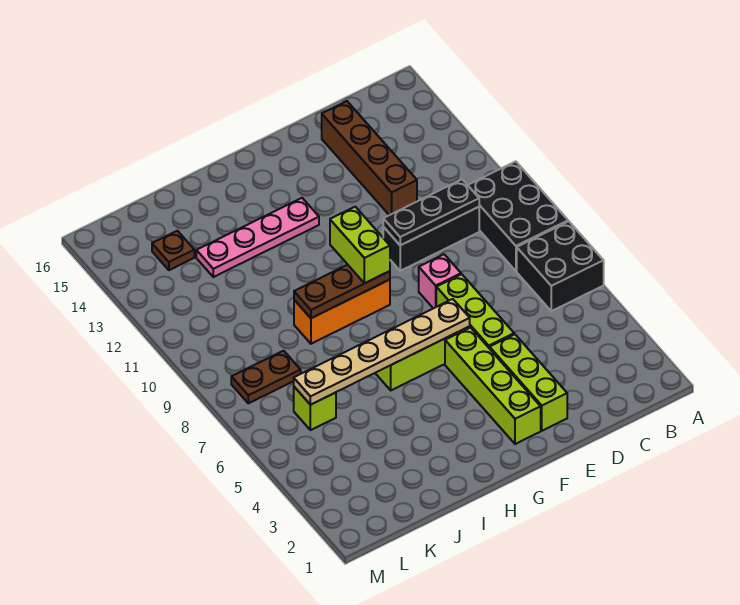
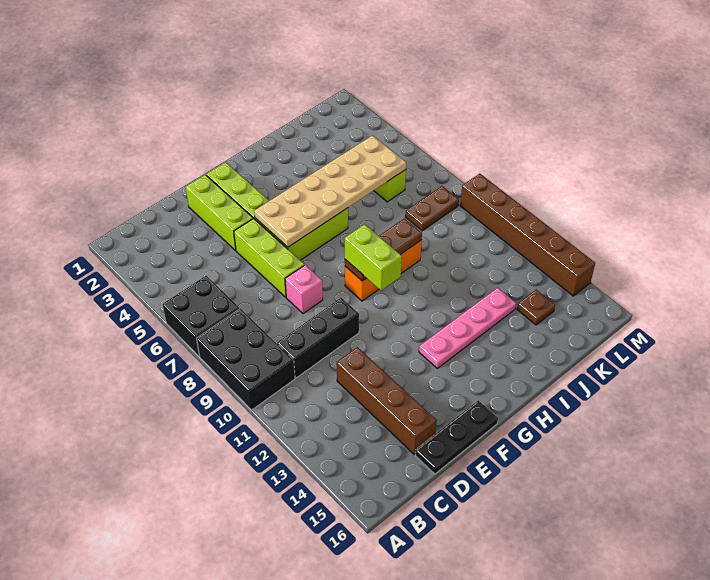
black plate C10:E10 level 2 -> black plate D16:F16 level 1
tan plate F6:K6 level 2 -> tan plate F5:K6 level 2
none -> brown brick M9:M14 level 1

